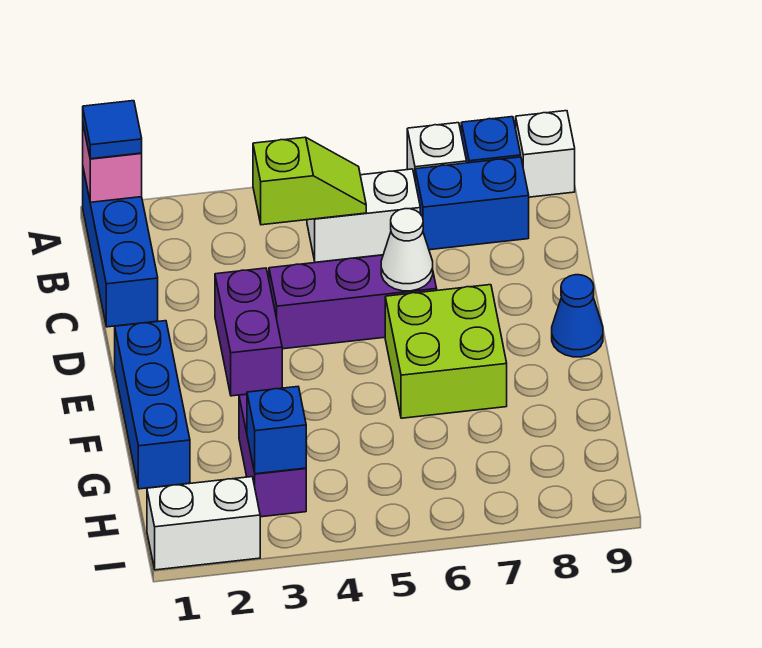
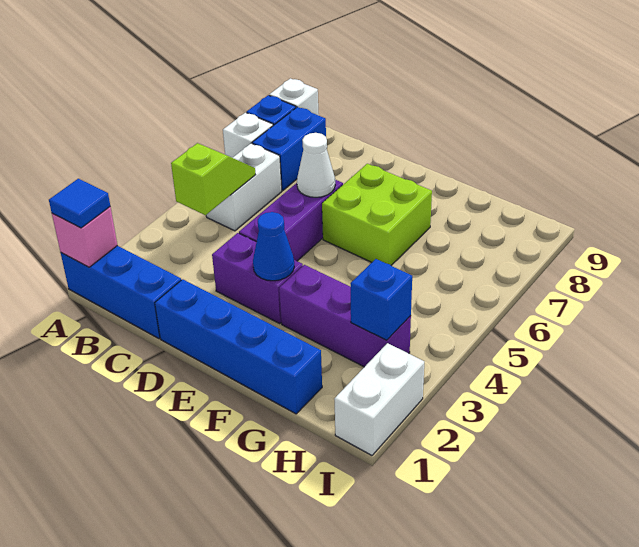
blue brick E1:G1 level 1 -> blue brick D1:G1 level 1
blue cone E9 level 1 -> blue cone E3 level 2
purple brick G3:H3 level 1 -> purple brick F3:H3 level 1

